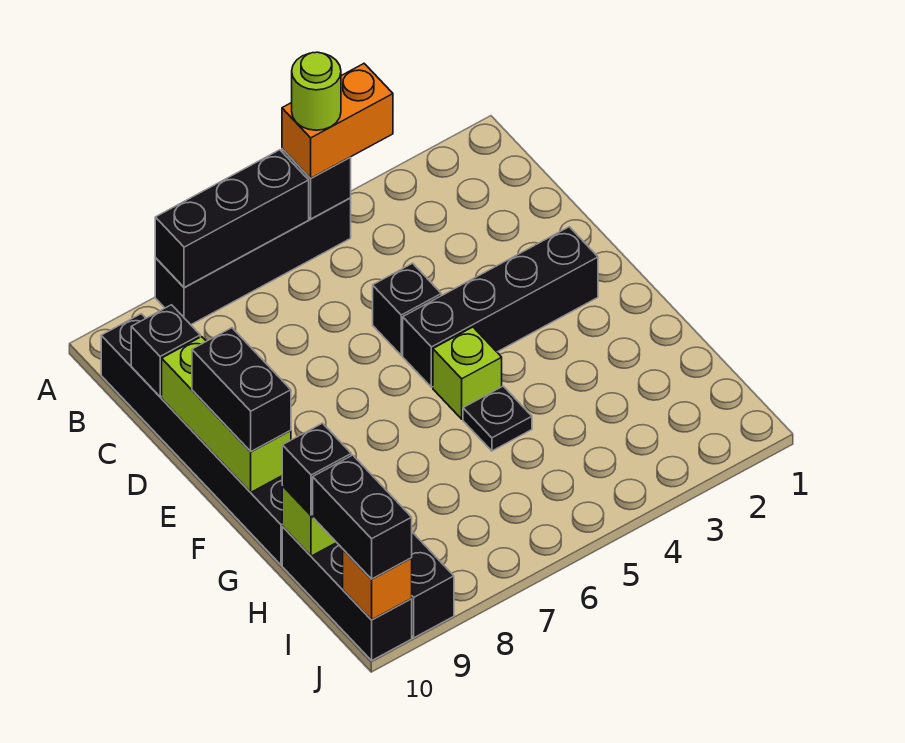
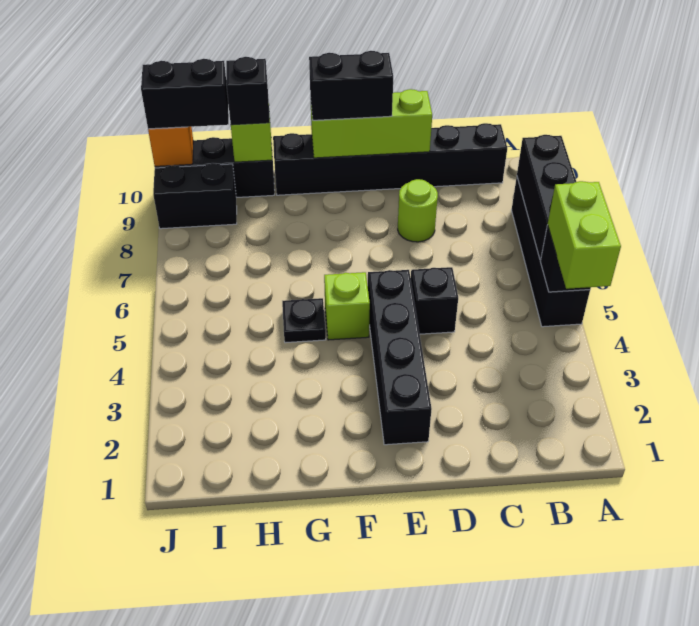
orange brick A4:A5 level 3 -> lime brick A4:A5 level 3
lime round brick A5 level 4 -> lime round brick D8 level 1
black brick C10 level 2 -> none

